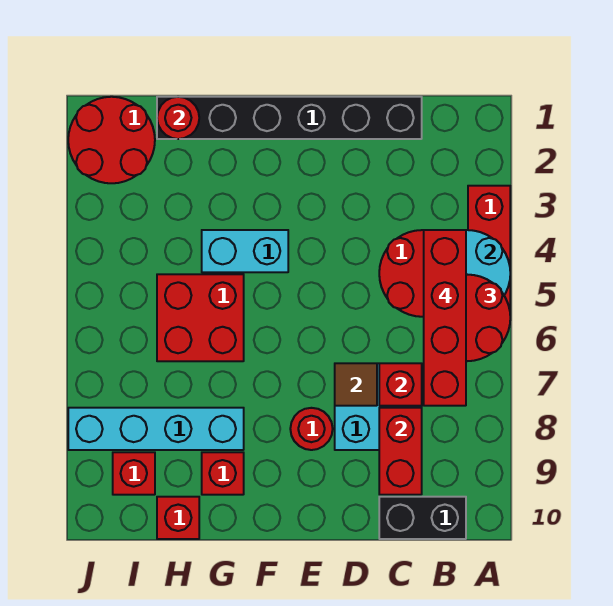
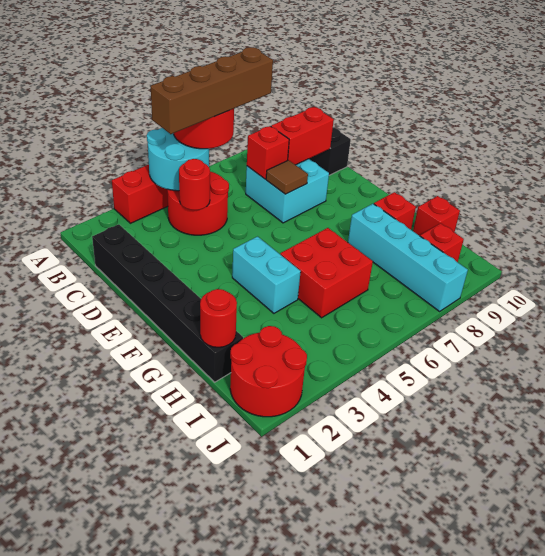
red brick B4:B7 level 4 -> brown brick B4:B7 level 4
red round brick E8 level 1 -> red round brick C4 level 2

